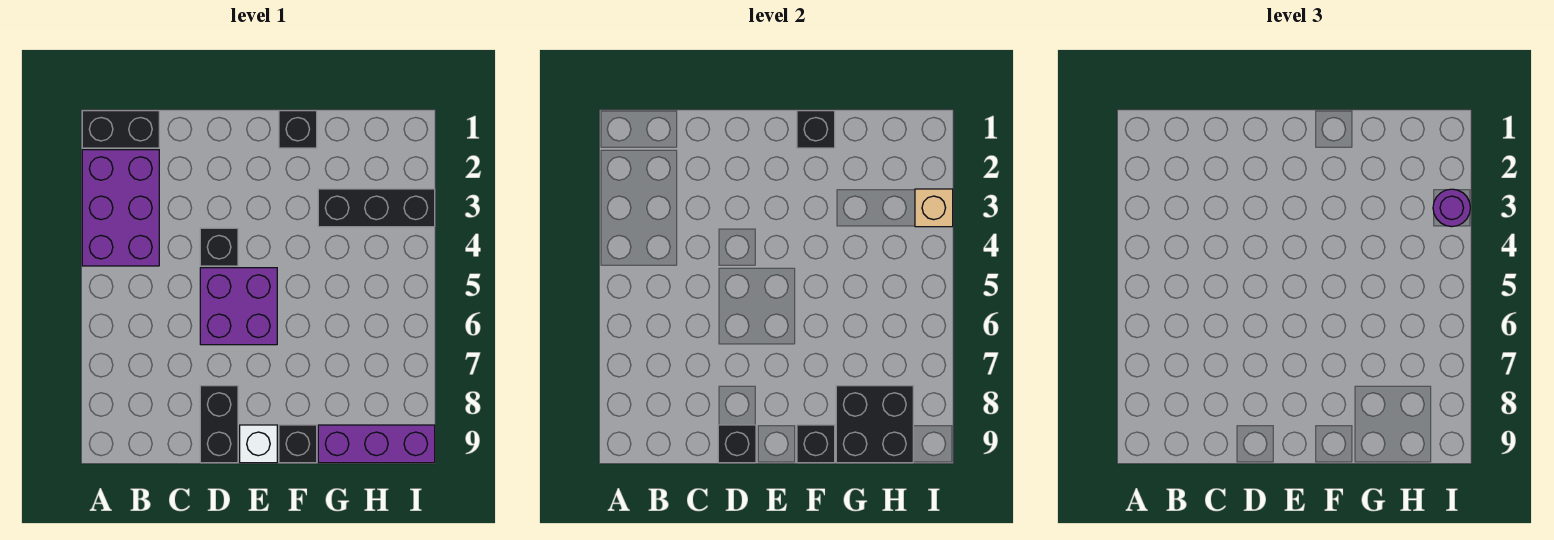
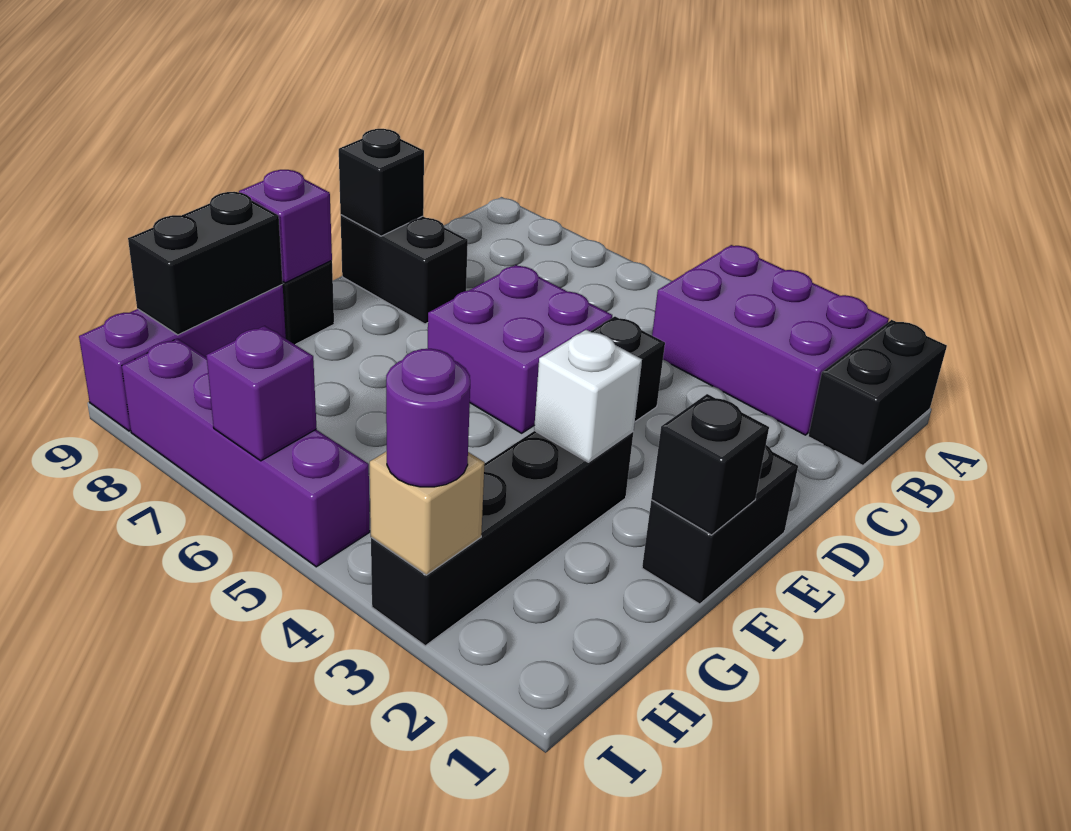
white brick E9 level 1 -> white brick F3 level 2
black brick F1 level 1 -> black brick E1:F1 level 1
black brick F9 level 2 -> purple brick F9 level 2
black brick G3:I3 level 1 -> black brick F3:I3 level 1
black brick G8:H9 level 2 -> black brick G9:H9 level 2
none -> purple brick I5:I8 level 1
none -> purple brick I6 level 2

